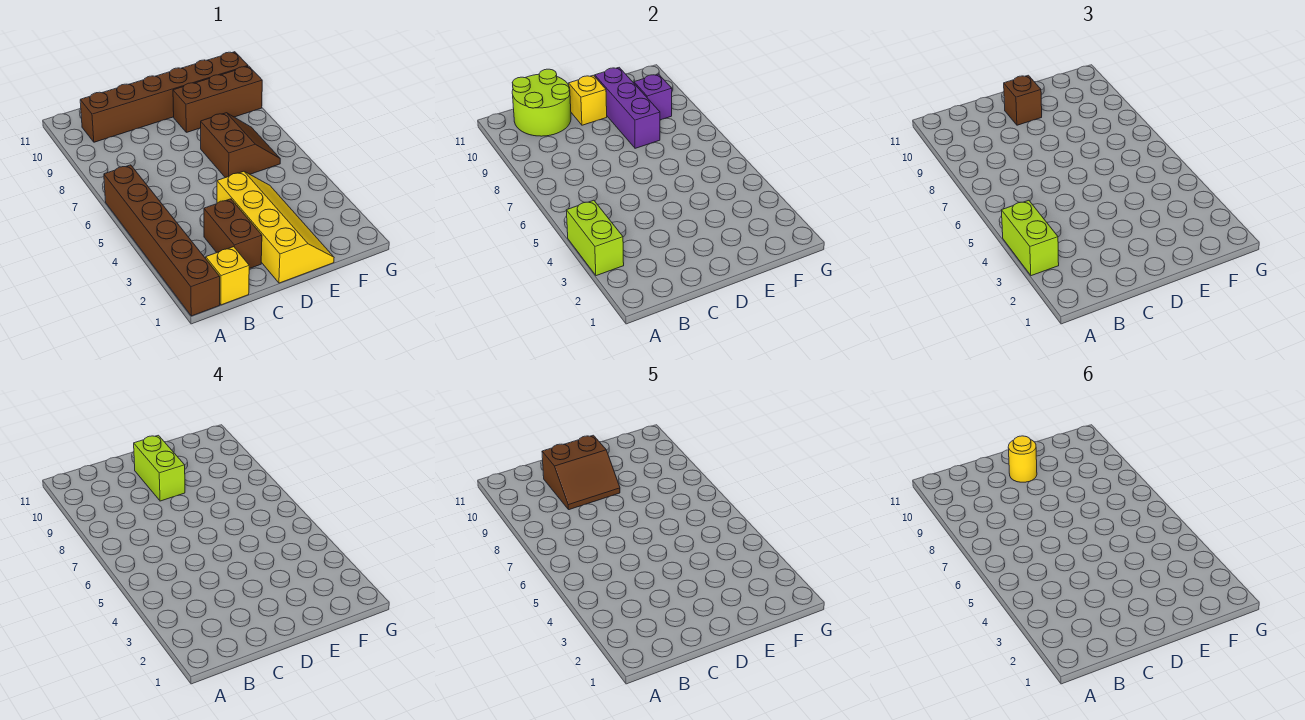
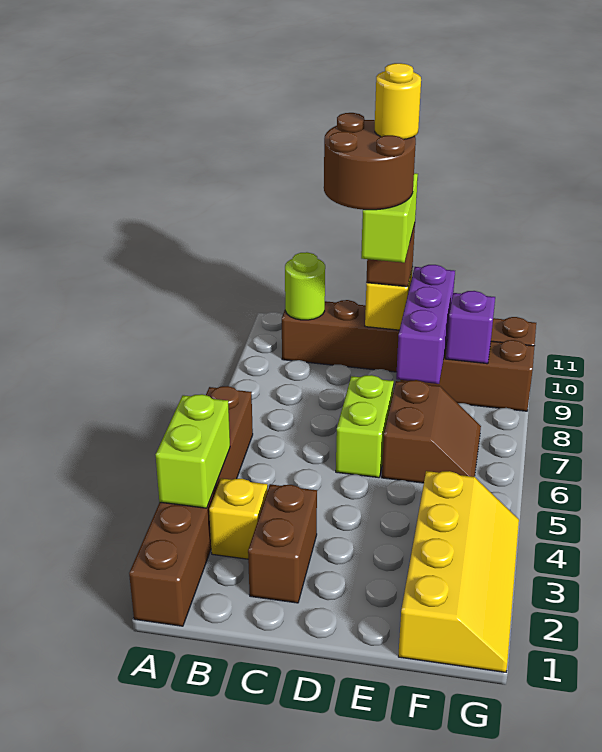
lime brick A3:A4 level 3 -> lime brick D6:D7 level 1
yellow brick B1 level 1 -> yellow brick B3 level 1
lime round brick B10:C11 level 2 -> lime round brick B10 level 2
brown slope C9:D10 level 5 top 10 -> brown round brick C9:D10 level 5
yellow slope D1:E4 level 1 top D -> yellow slope F1:G4 level 1 top F

